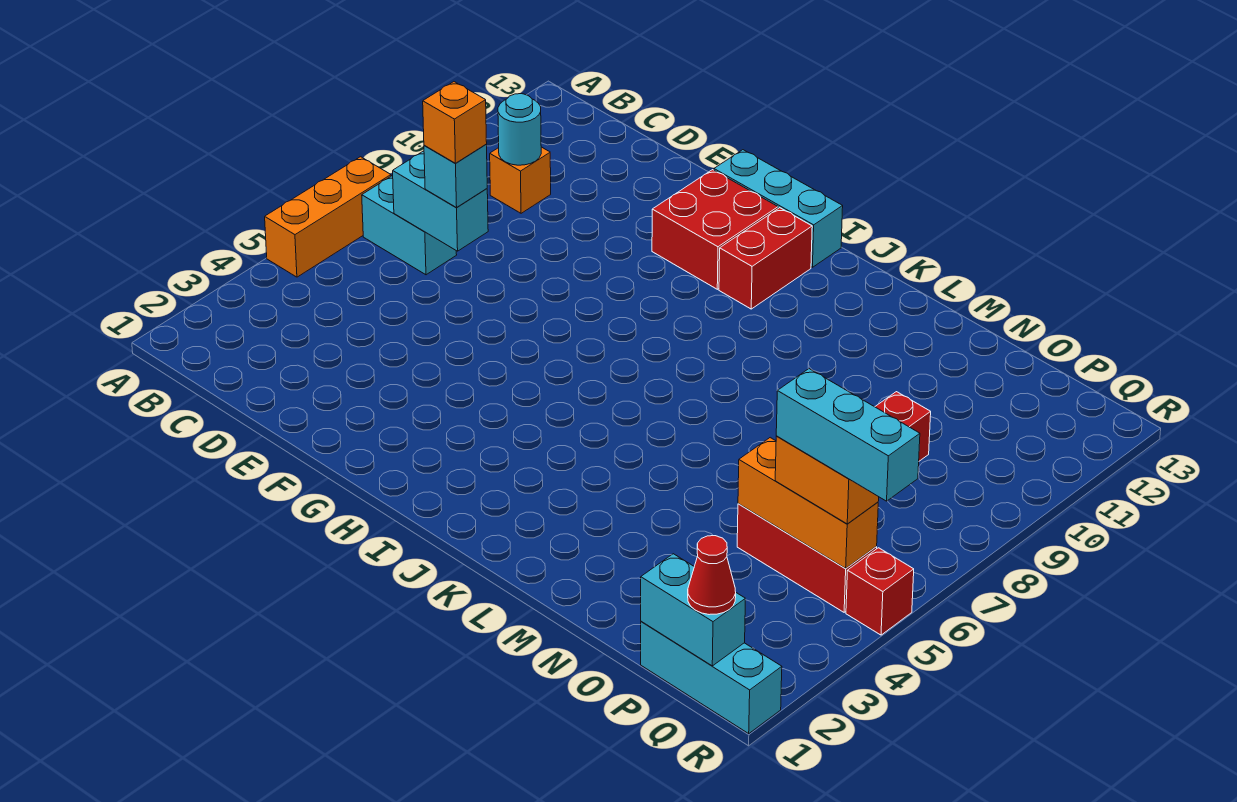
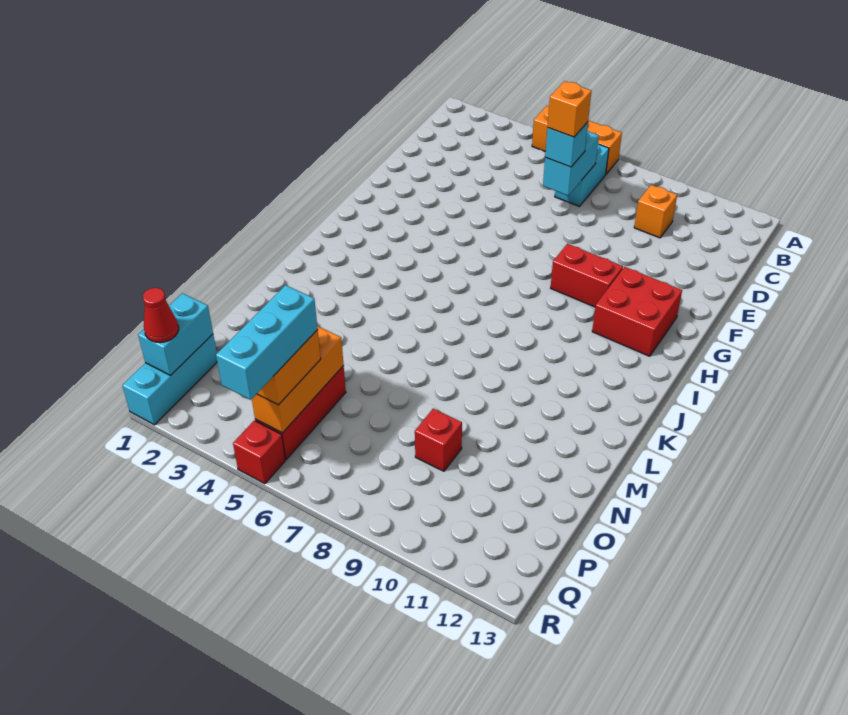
cyan round brick C10 level 2 -> none
cyan brick G13:I13 level 1 -> none
red brick I11:I12 level 1 -> red brick G9:G10 level 1

